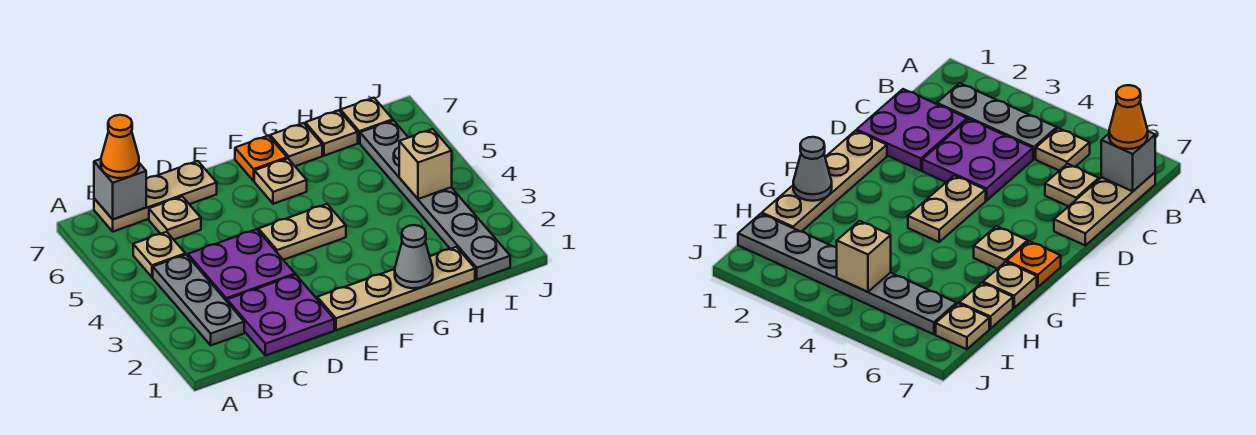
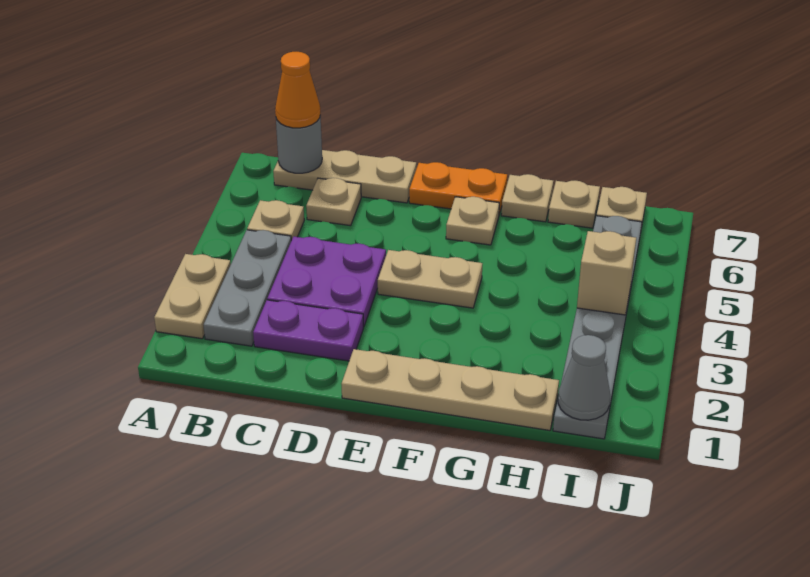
none -> tan plate A2:A3 level 1
grey brick B7 level 2 -> grey round brick B7 level 2
purple plate C1:D2 level 1 -> purple plate C2:D2 level 1
orange plate F7 level 1 -> orange plate E7:F7 level 1
grey cone G1 level 2 -> grey cone I1 level 2

